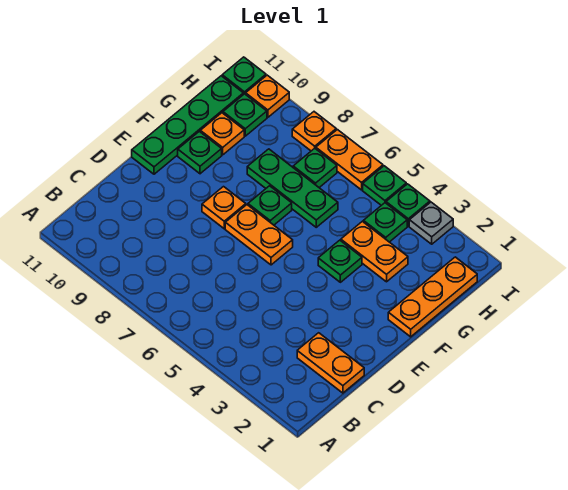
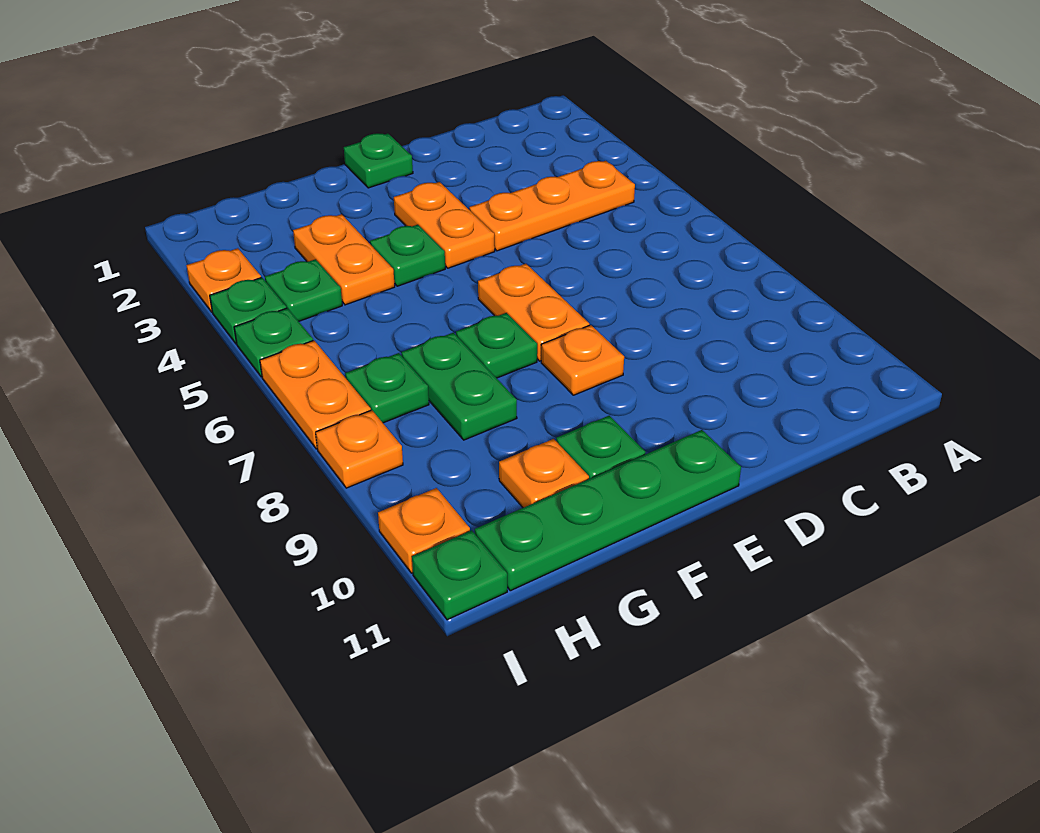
orange plate C1:C2 level 1 -> orange plate E3:E4 level 1
orange plate F1:H1 level 1 -> orange plate B4:D4 level 1
green plate G6:G8 level 1 -> green plate G7:G8 level 1
green plate H10 level 1 -> green plate E1 level 1
grey plate I3 level 1 -> orange plate I3 level 1

